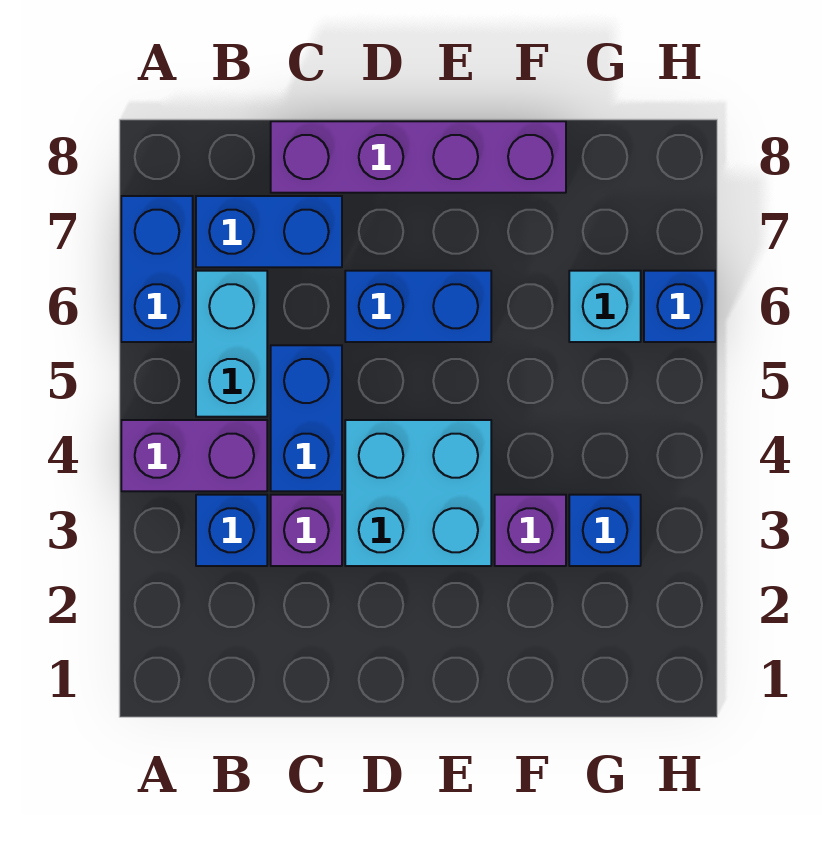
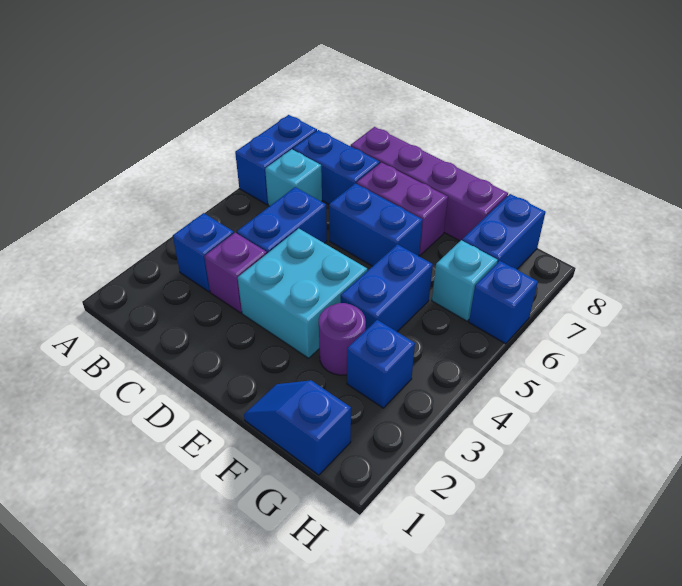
purple brick A4:B4 level 1 -> purple brick D7:E7 level 1
cyan brick B5:B6 level 1 -> cyan brick B6 level 1
none -> blue slope F1:G1 level 1 top G
purple brick F3 level 1 -> purple round brick F3 level 1
none -> blue brick F4:F5 level 1
none -> blue brick G7:G8 level 1

